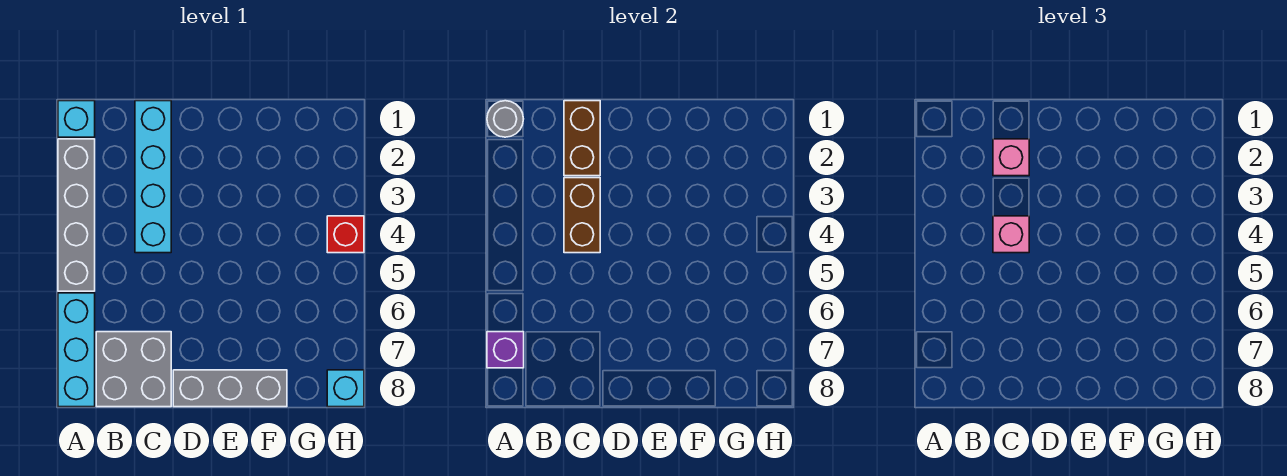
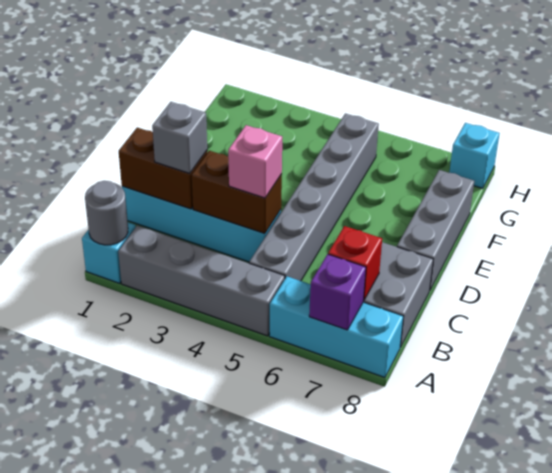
none -> grey brick B5:G5 level 1
pink brick C2 level 3 -> grey brick C2 level 3
red brick H4 level 1 -> red brick B7 level 2

